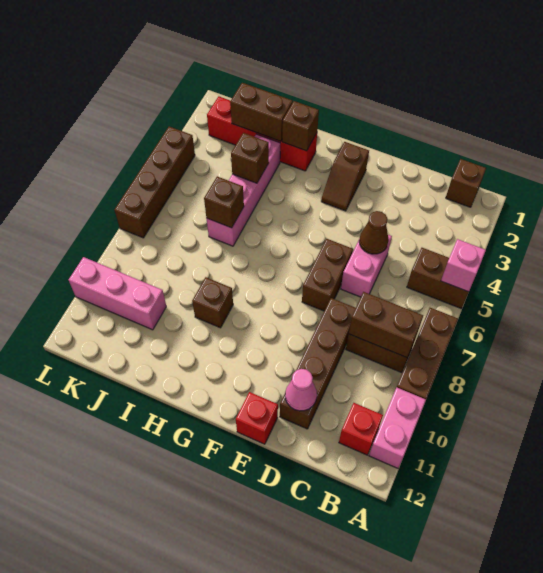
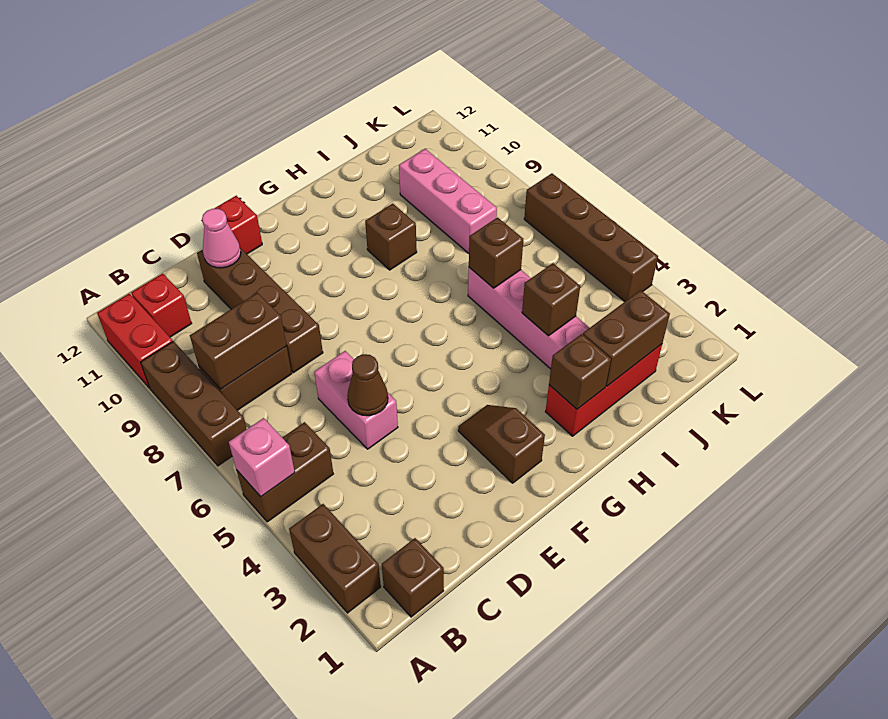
pink brick A10:A11 level 1 -> red brick A10:A11 level 1
brown brick E6:E7 level 1 -> brown brick A2:A3 level 1
red brick H2:K2 level 1 -> red brick H2:J2 level 1
pink brick J10:L10 level 1 -> pink brick J8:J10 level 1

